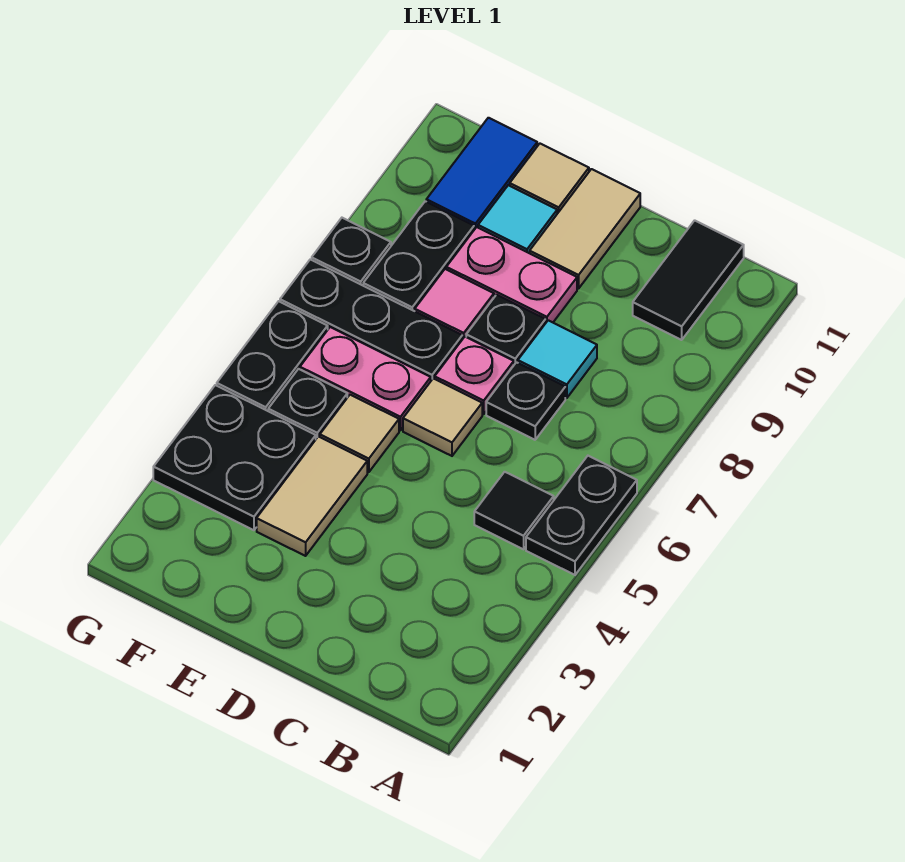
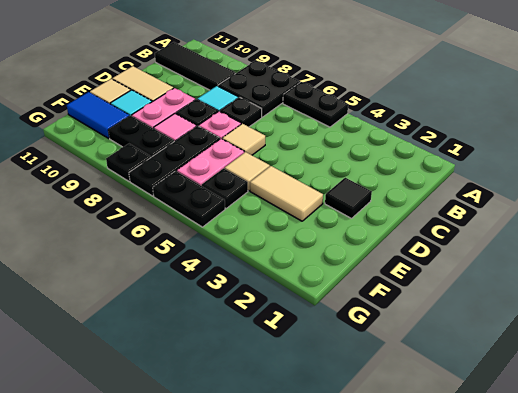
black tile B5 level 1 -> black tile D2 level 1
black tile B10:B11 level 1 -> black tile B9:B11 level 1
black plate F3:G4 level 1 -> black plate A7:B8 level 1

